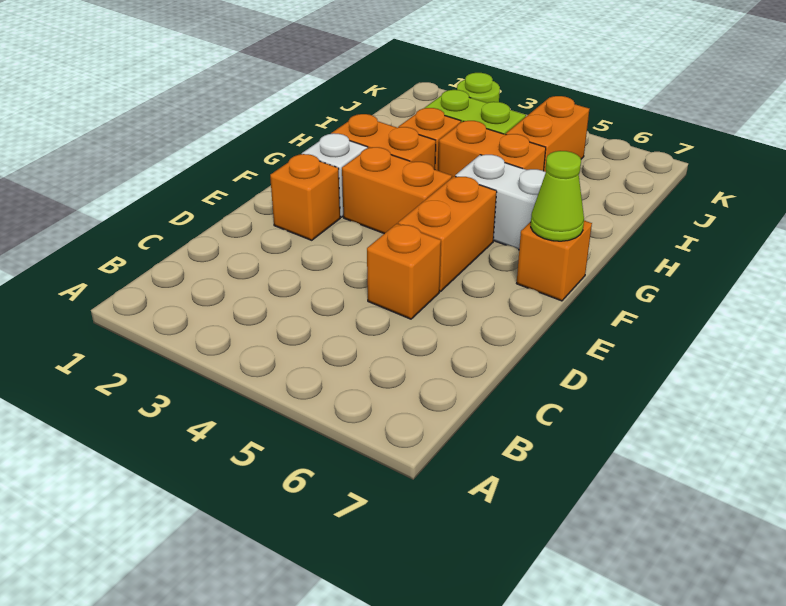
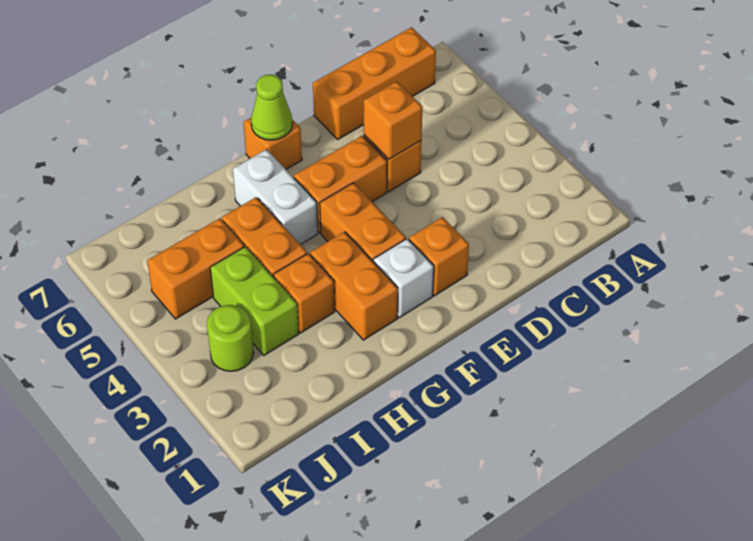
none -> orange brick B7:D7 level 1
none -> orange brick D5 level 2

